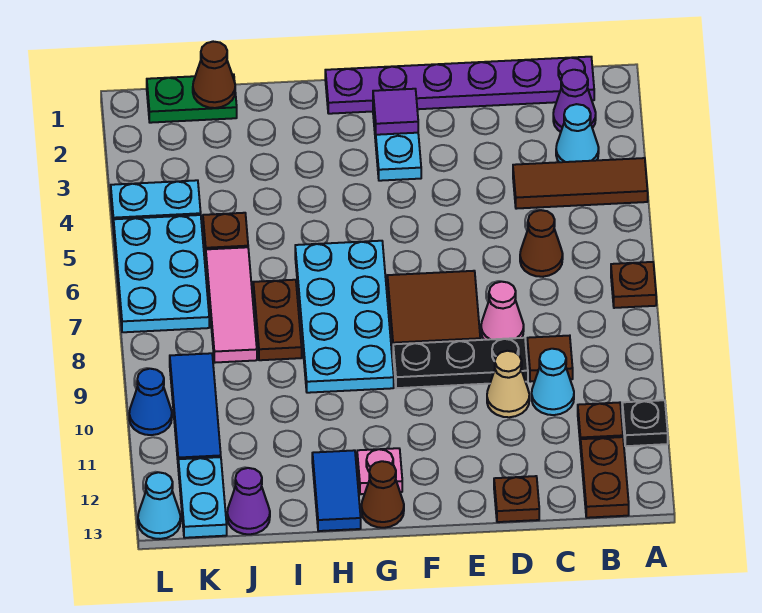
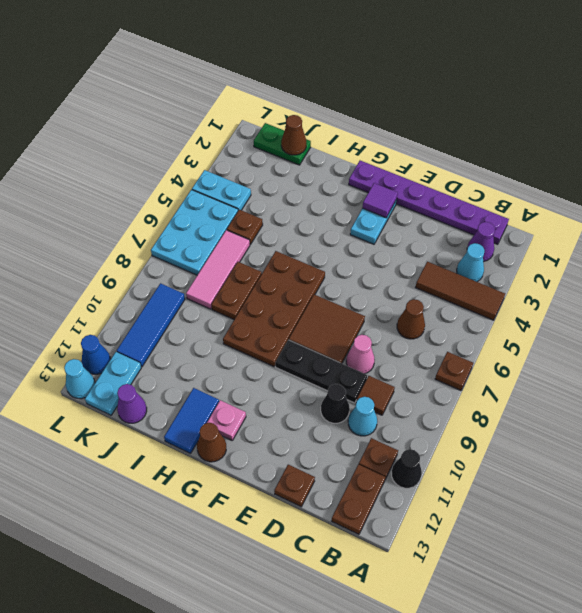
black plate A11 level 1 -> black cone A11 level 1
tan cone D10 level 1 -> black cone D10 level 1
cyan plate G6:H9 level 1 -> brown plate G6:H9 level 1
blue cone L10 level 1 -> blue cone L12 level 1

